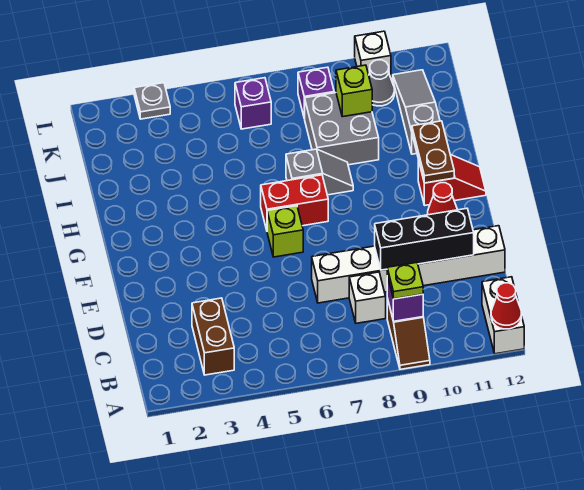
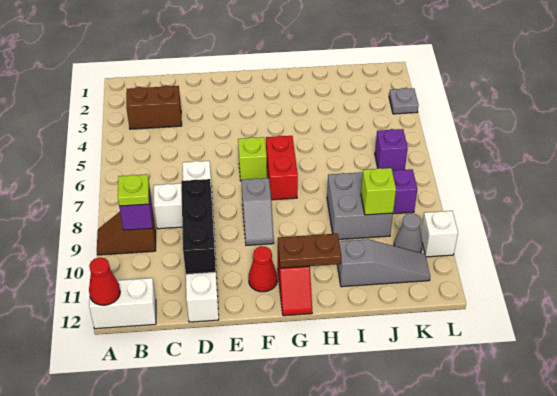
grey slope H7:H8 level 1 top 7 -> grey slope F8:F9 level 1 top 8

